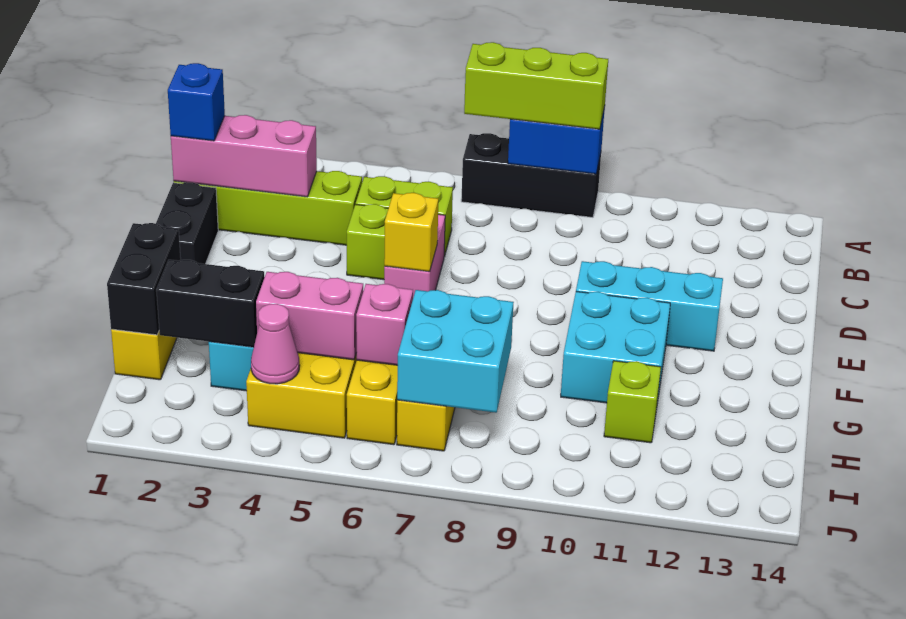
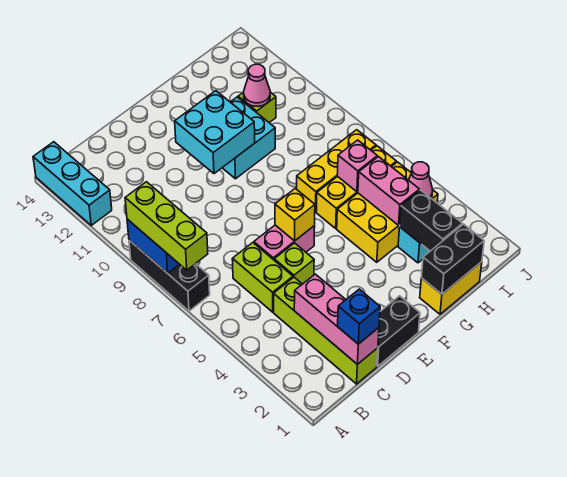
cyan brick E10:E12 level 1 -> cyan brick A12:A14 level 1
cyan brick H7:I8 level 2 -> cyan brick E10:F11 level 2
none -> pink cone H11 level 2

